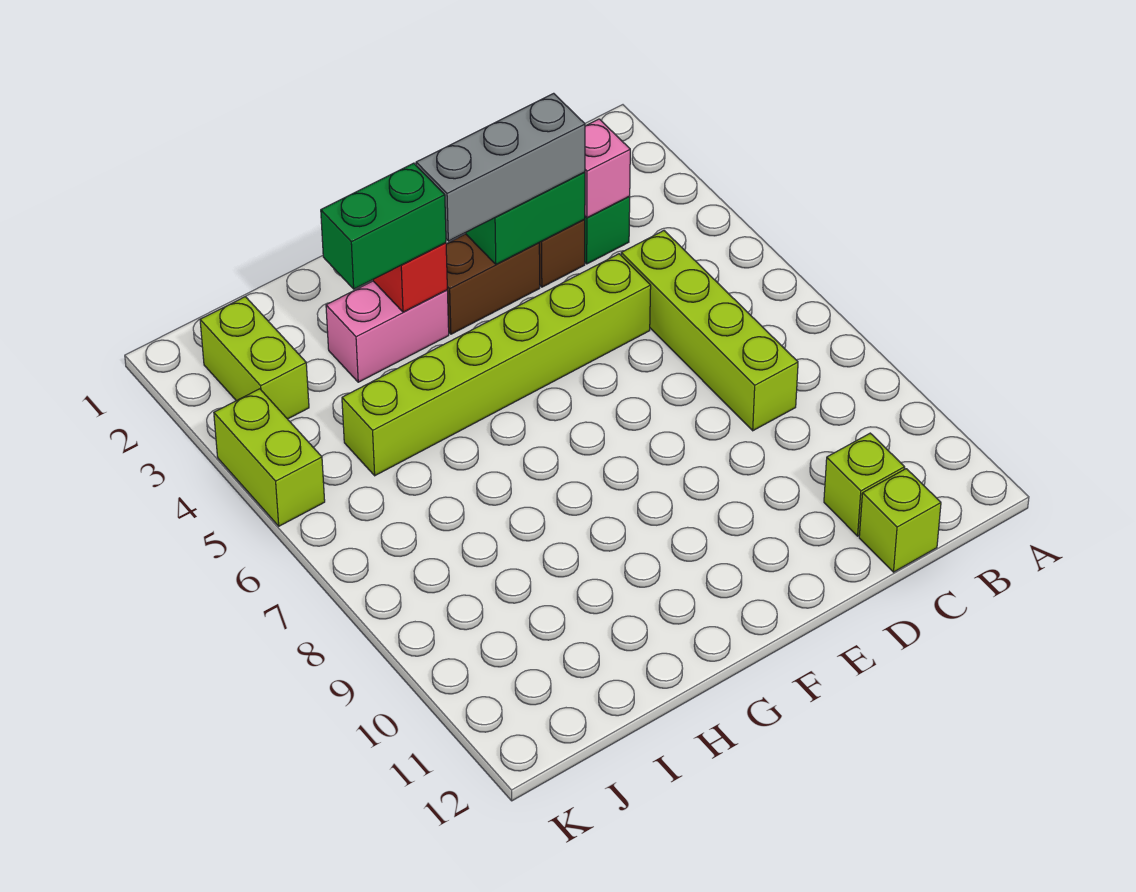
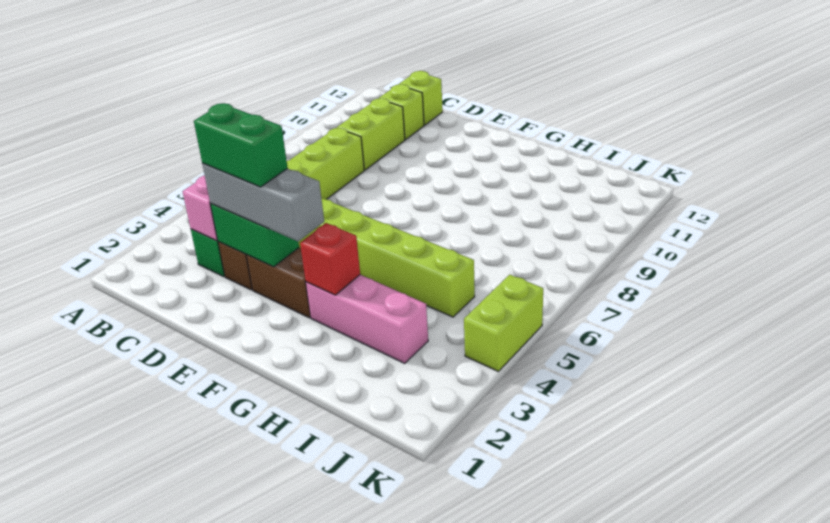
pink brick G3:H3 level 1 -> pink brick G3:I3 level 1
green brick G3:H3 level 3 -> green brick D3:E3 level 4
lime brick J2:J3 level 1 -> lime brick C9:C10 level 1

